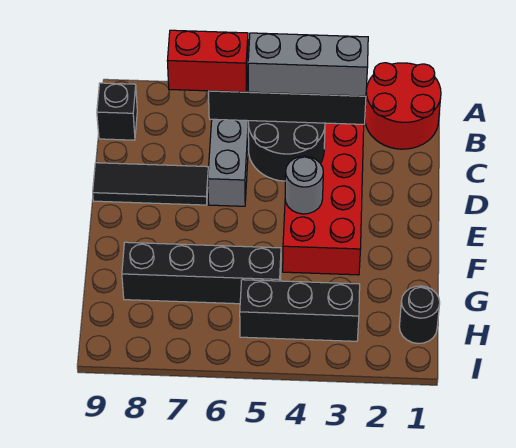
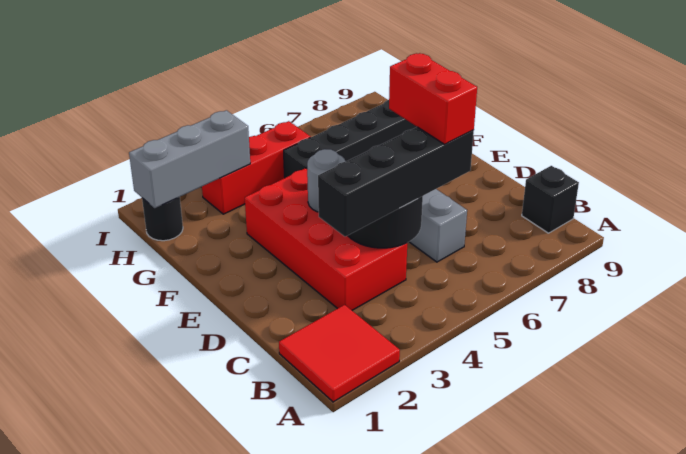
red round brick A1:B2 level 1 -> red tile A1:B2 level 1
grey brick C3:C5 level 4 -> grey brick H1:H3 level 2
red brick C6:C7 level 4 -> red brick C6:D6 level 4
black tile D7:D9 level 1 -> none
black brick H3:H5 level 1 -> red brick H3:H5 level 1

